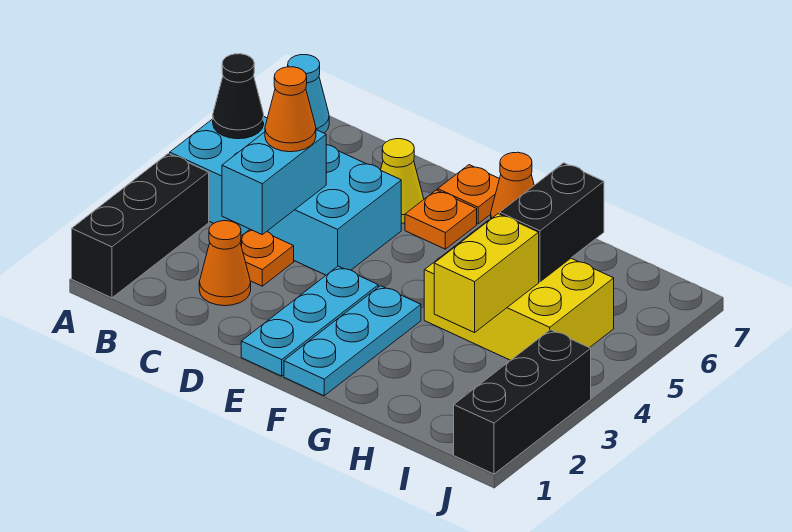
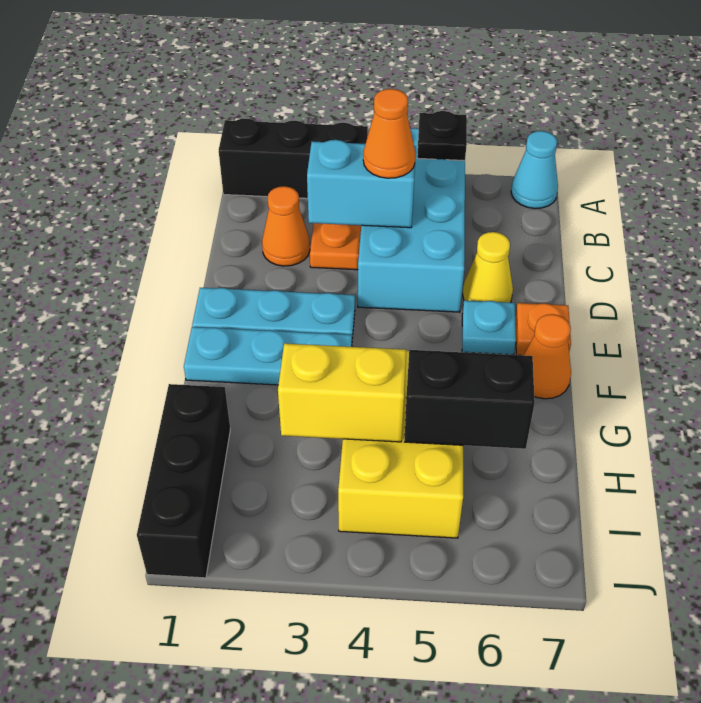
black cone A5 level 2 -> black plate A5 level 2
orange plate E6 level 1 -> cyan plate E6 level 1
black brick J1:J3 level 1 -> black brick H1:J1 level 1

